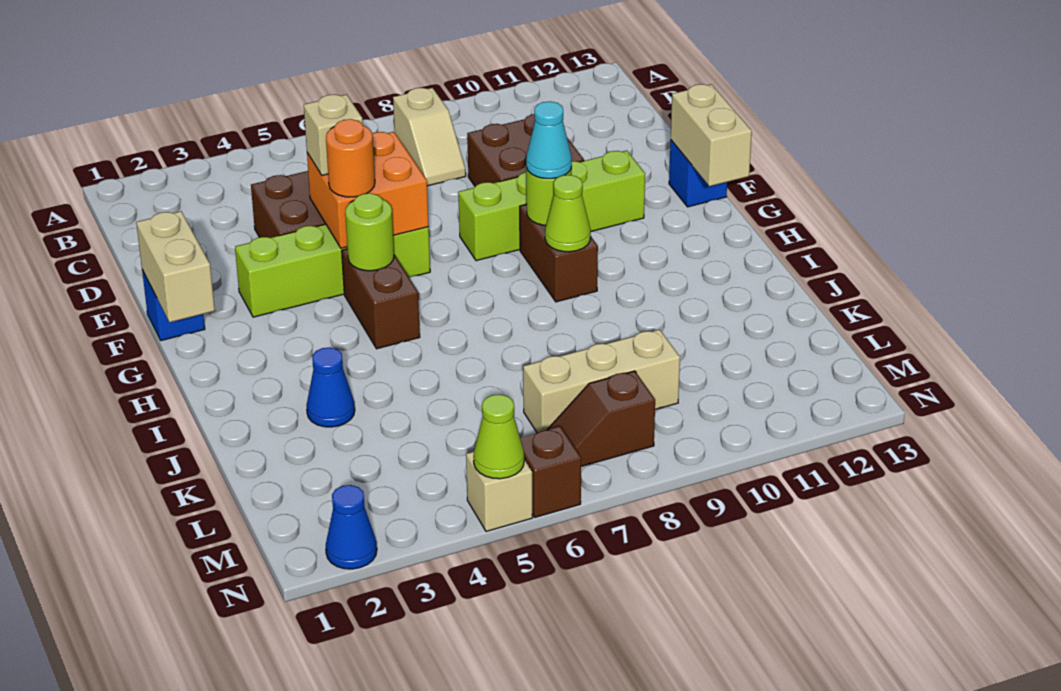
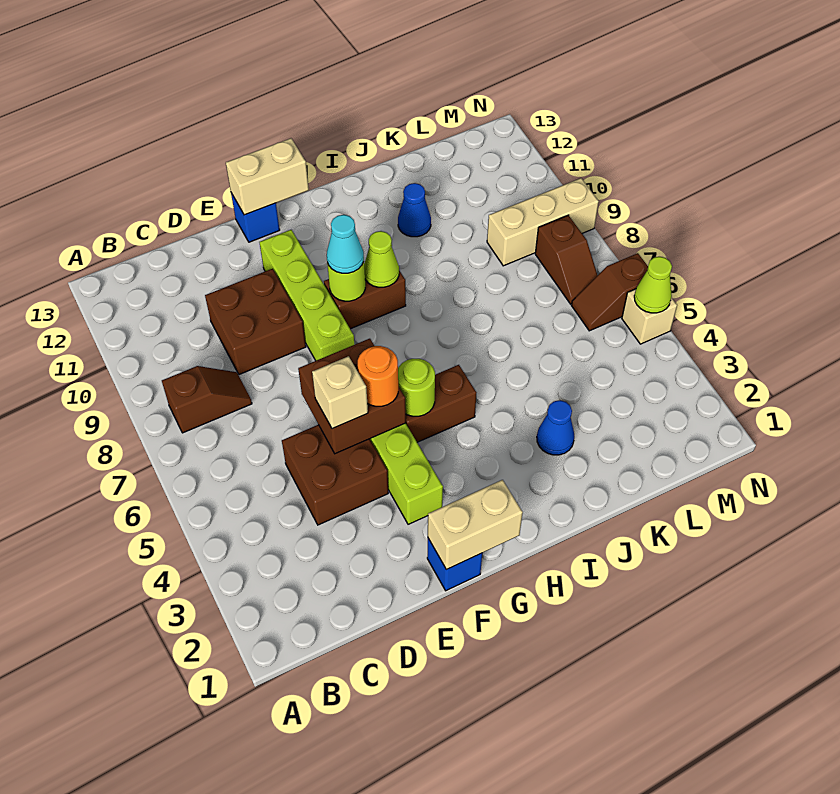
tan slope B8:C8 level 1 top B -> brown slope B8:C8 level 1 top B
orange brick E5:F6 level 2 -> brown brick E5:F6 level 2
tan brick L7:L9 level 1 -> tan brick L9:N9 level 1
blue cone N2 level 1 -> blue cone J11 level 1

